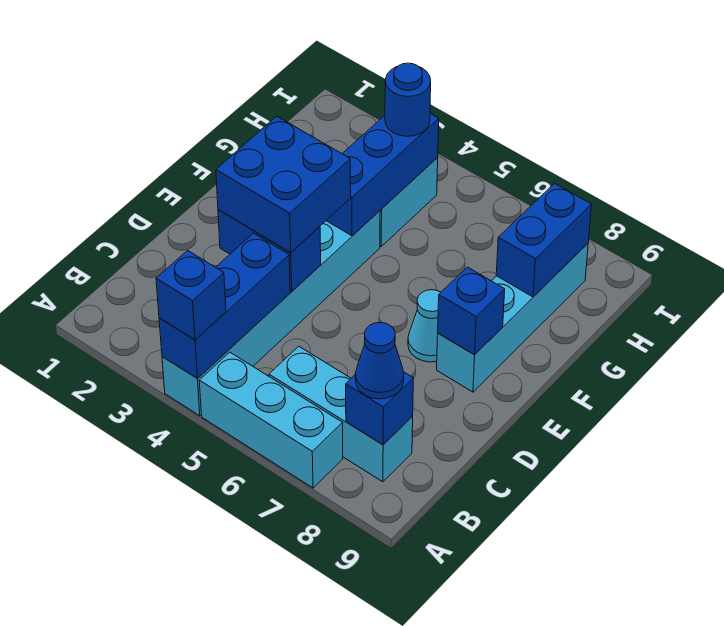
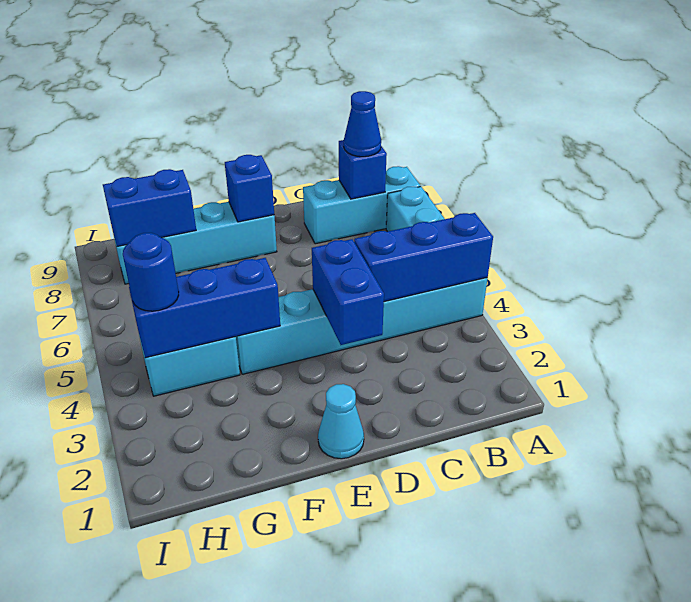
blue brick A4 level 3 -> none
cyan brick B6:B8 level 1 -> cyan brick A8:C8 level 1
blue brick D3:E4 level 3 -> none
cyan cone E7 level 1 -> cyan cone E1 level 1

